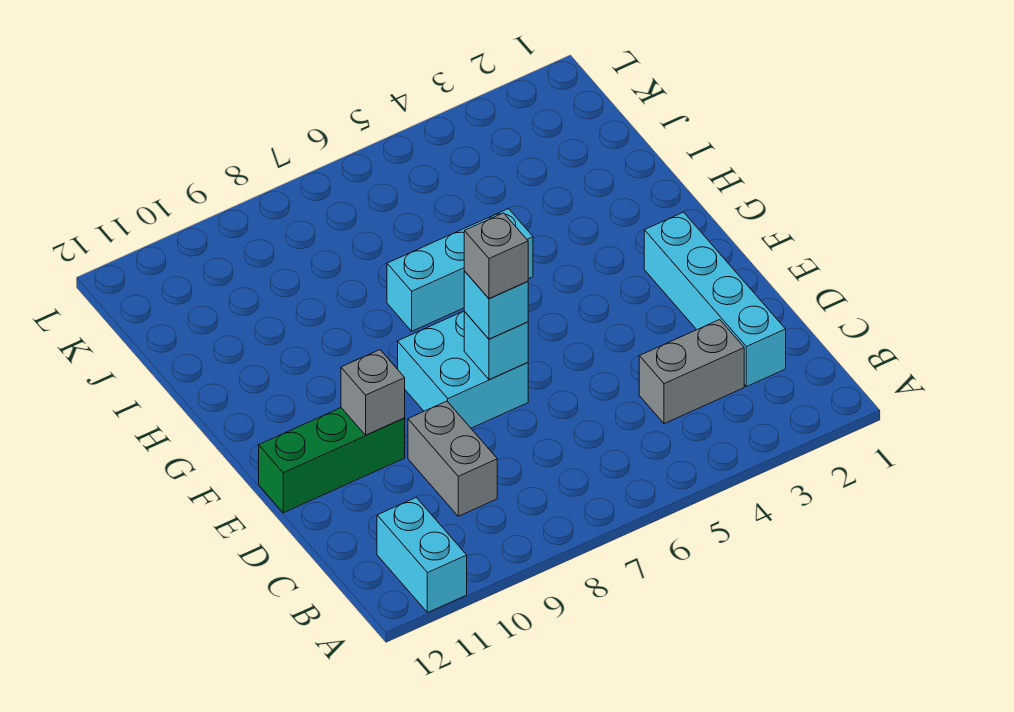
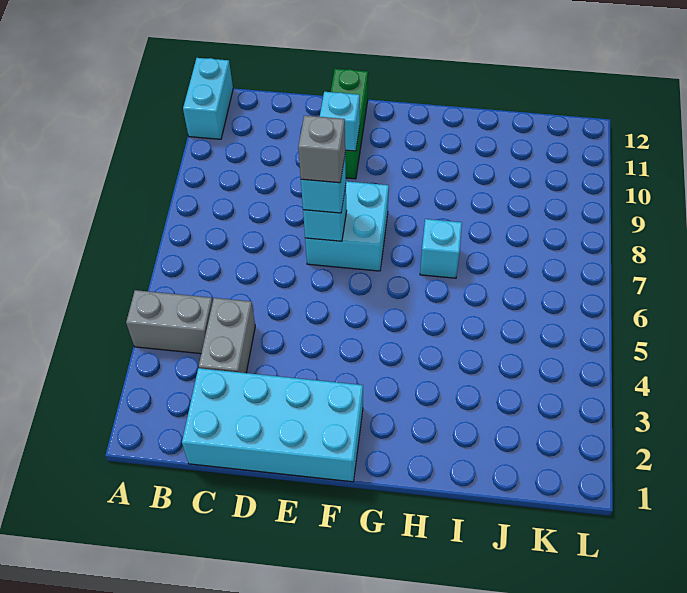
cyan brick A11:B11 level 1 -> cyan brick A11:A12 level 1
cyan brick C2:F2 level 1 -> cyan brick C1:F2 level 1
grey brick C9:D9 level 1 -> grey brick A4:B4 level 1
grey brick E10 level 2 -> cyan brick E10 level 2
cyan brick H5:H7 level 1 -> cyan brick H7 level 1

